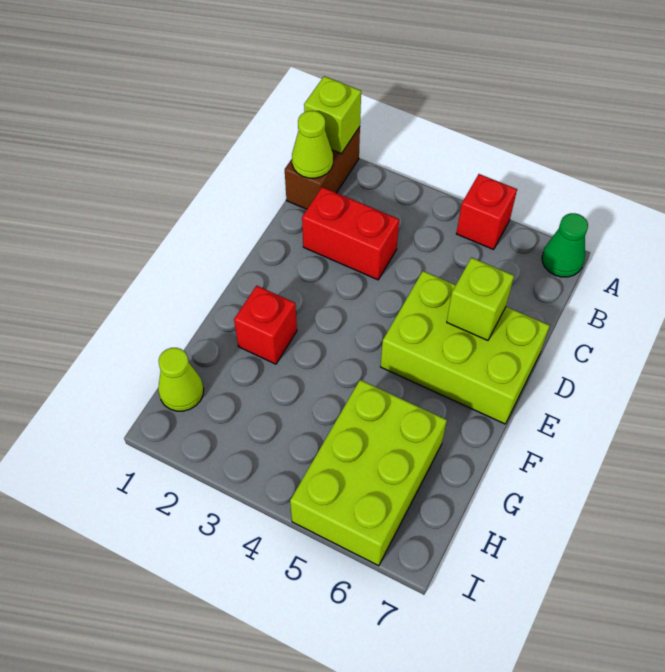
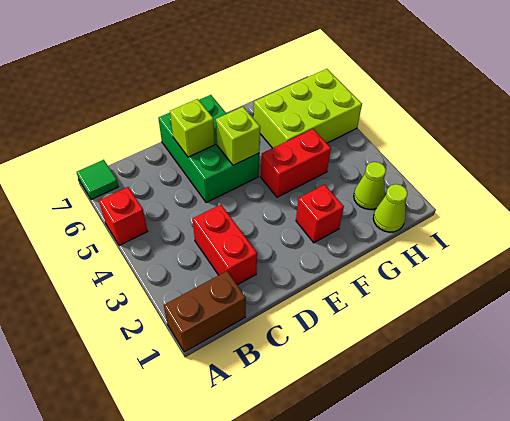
lime brick A1 level 2 -> lime brick E5 level 2
green cone A7 level 1 -> green tile A7 level 1
lime cone B1 level 2 -> lime cone H2 level 1
lime brick D5:E7 level 1 -> green brick D5:E7 level 1
none -> red brick F4:G4 level 1

